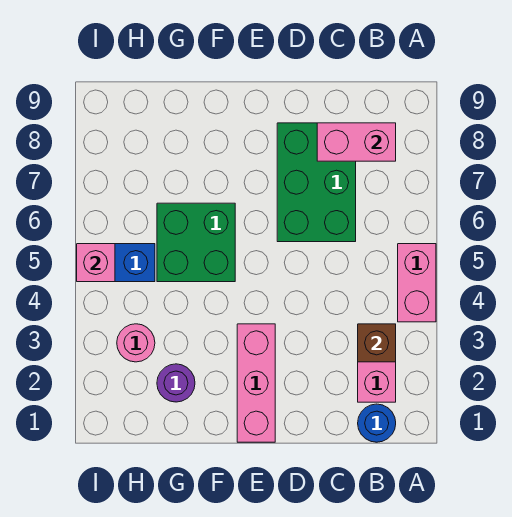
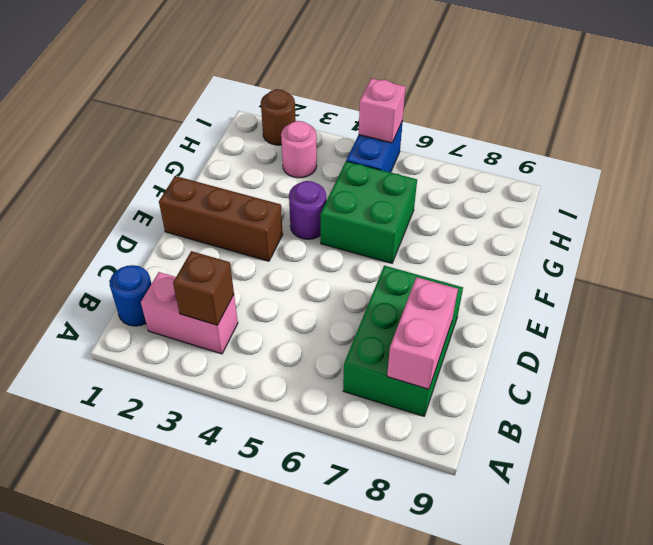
pink brick A4:A5 level 1 -> none
green brick C6:D8 level 1 -> green brick B7:D8 level 1
pink brick E1:E3 level 1 -> brown brick E1:E3 level 1
purple round brick G2 level 1 -> purple round brick F4 level 1
none -> brown round brick I2 level 1

